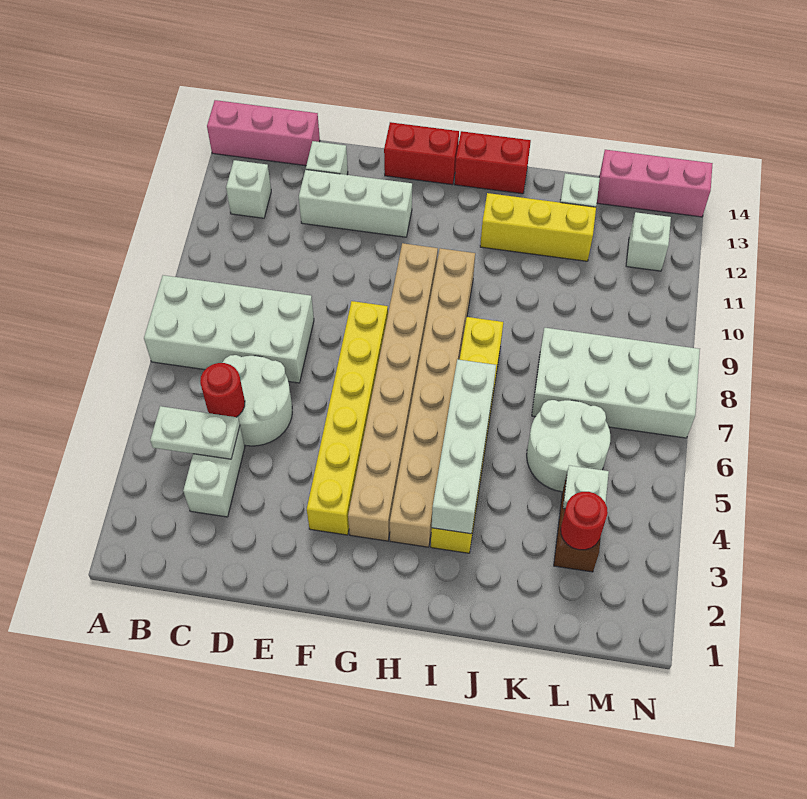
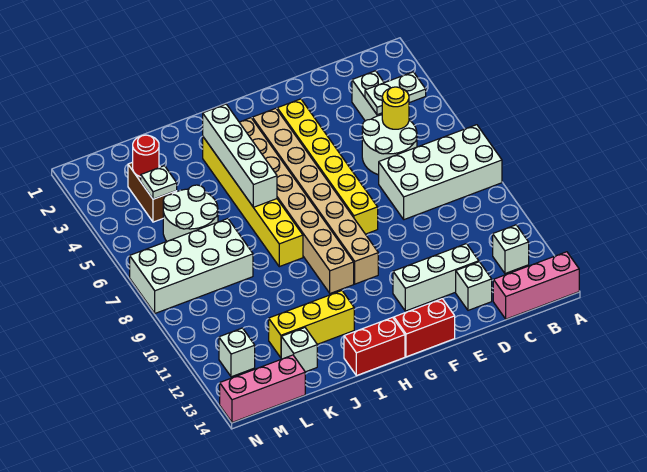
red round brick C5 level 2 -> yellow round brick C5 level 2

